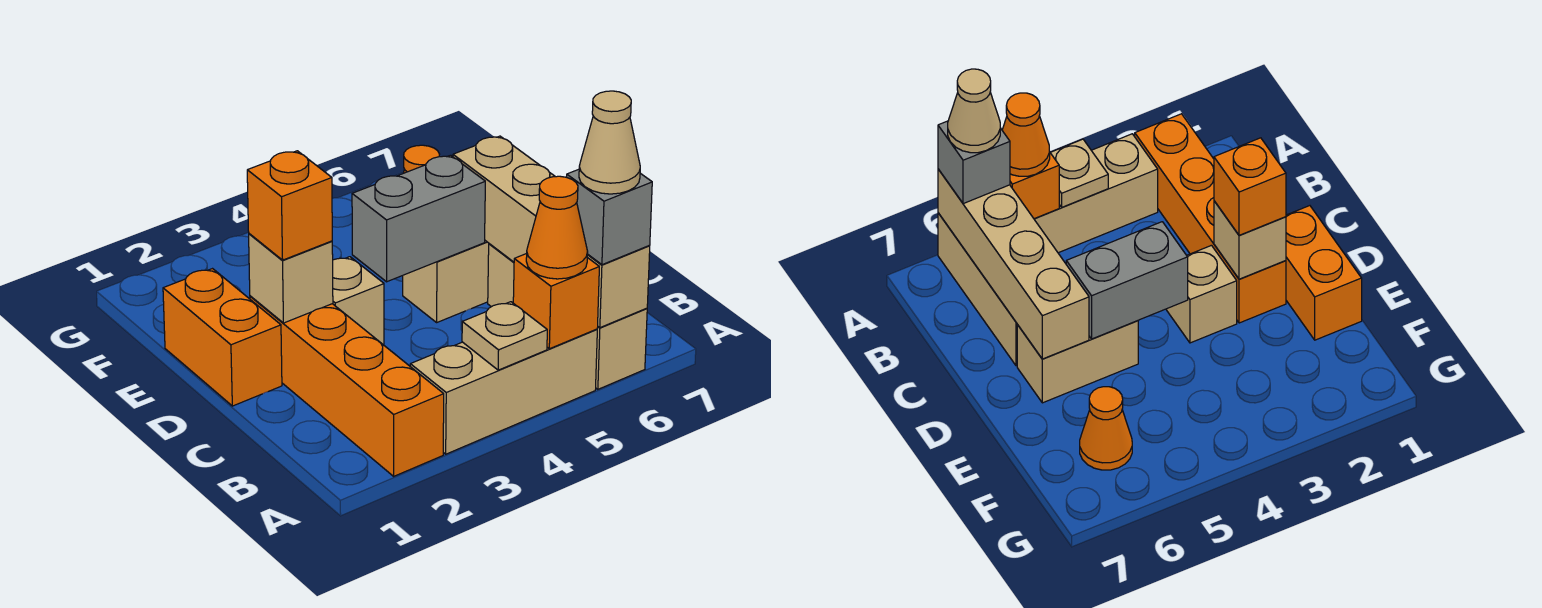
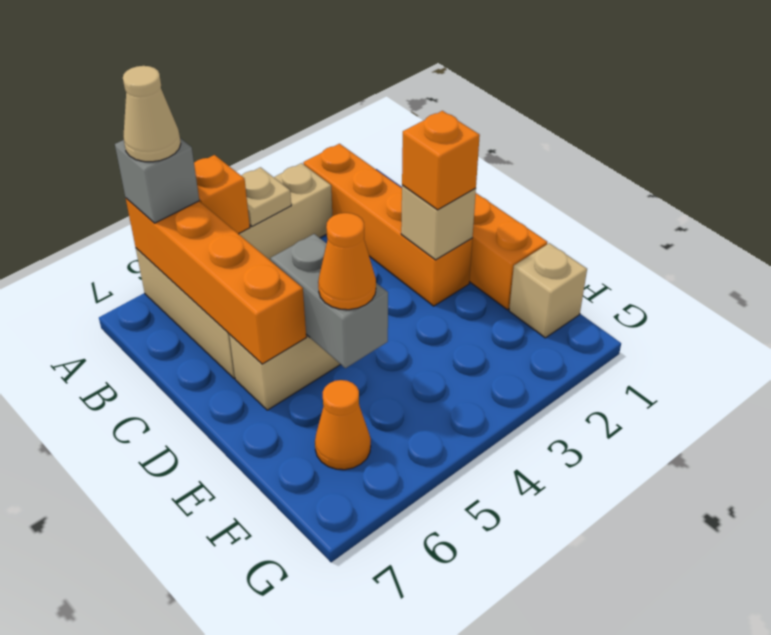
orange cone A5 level 3 -> orange cone E5 level 3
tan brick A6:D6 level 2 -> orange brick A6:D6 level 2
tan brick D3 level 1 -> tan brick F1 level 1
grey brick D4:D5 level 2 -> grey brick D5:E5 level 2

